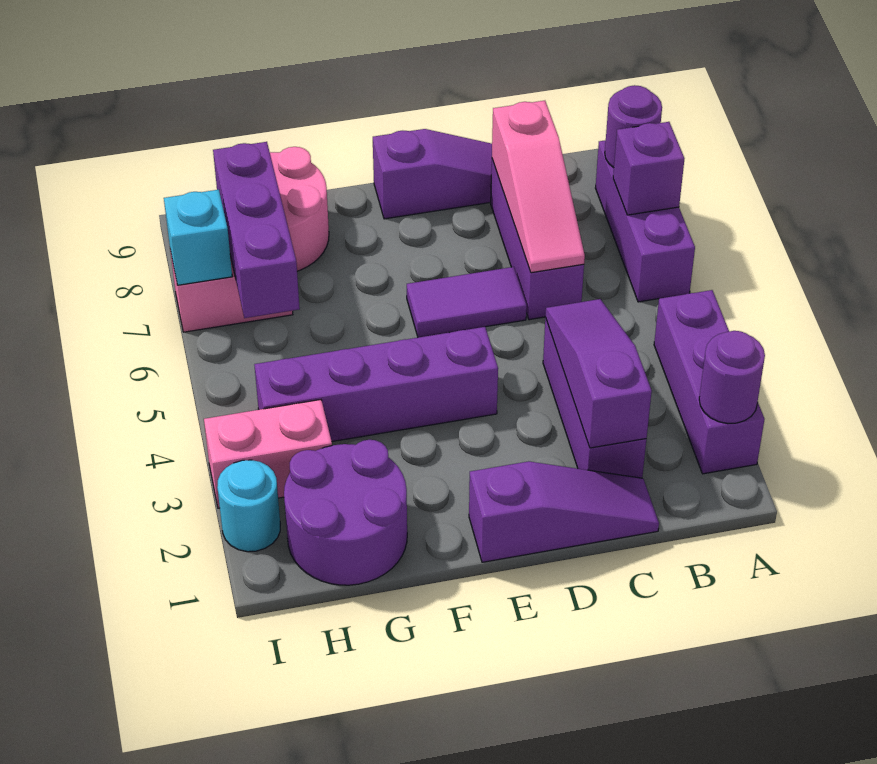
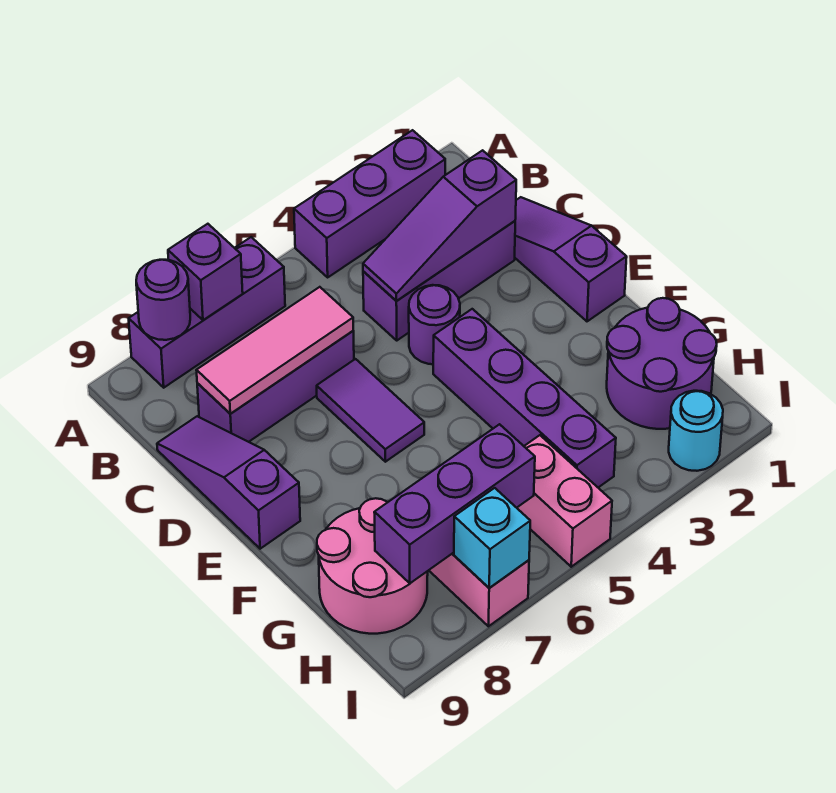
purple round brick A2 level 2 -> purple round brick D4 level 1
pink slope C6:C8 level 2 top 8 -> pink tile C6:C8 level 2
pink brick H3:I3 level 1 -> pink brick H5:I5 level 1

